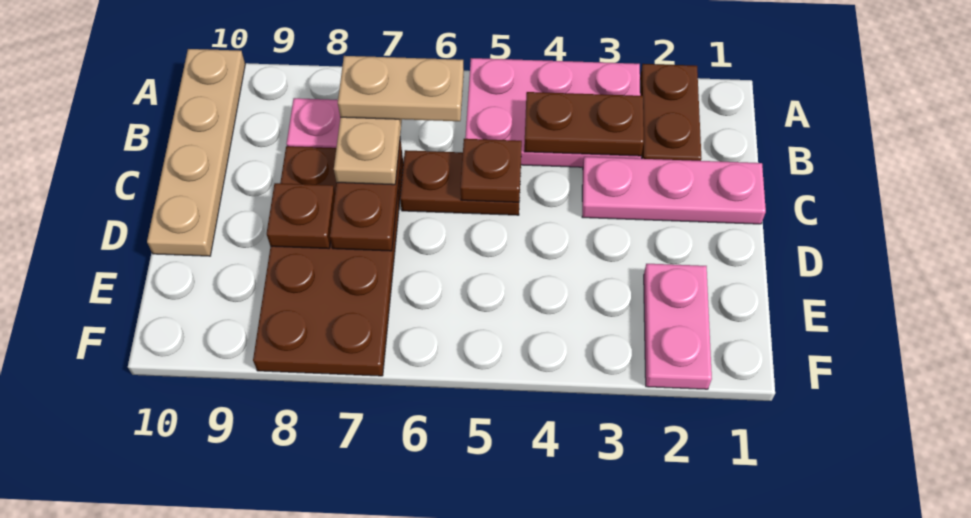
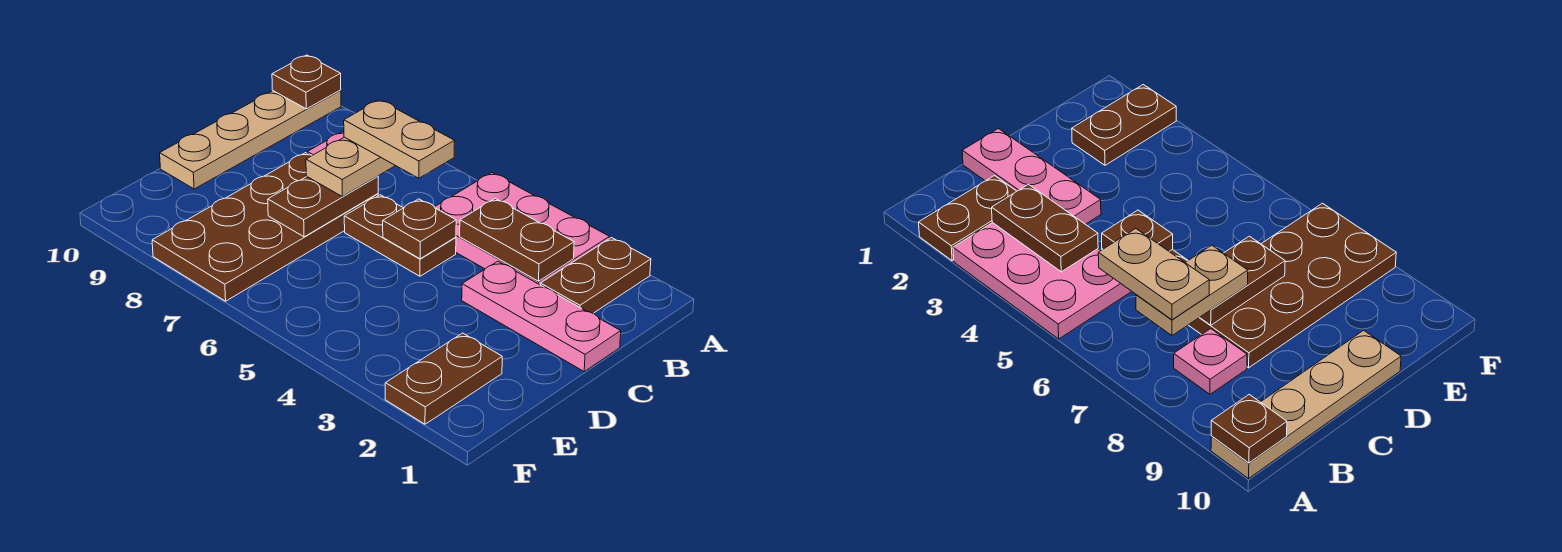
brown plate D8 level 2 -> brown plate A10 level 2
pink plate E2:F2 level 1 -> brown plate E2:F2 level 1

